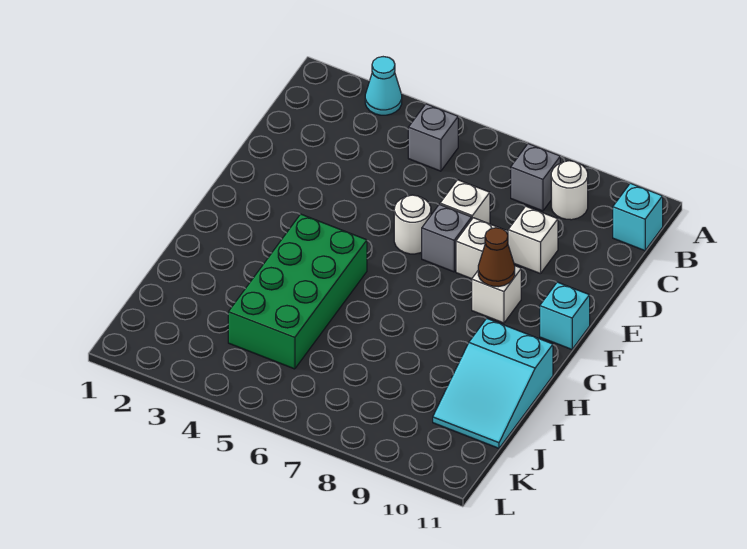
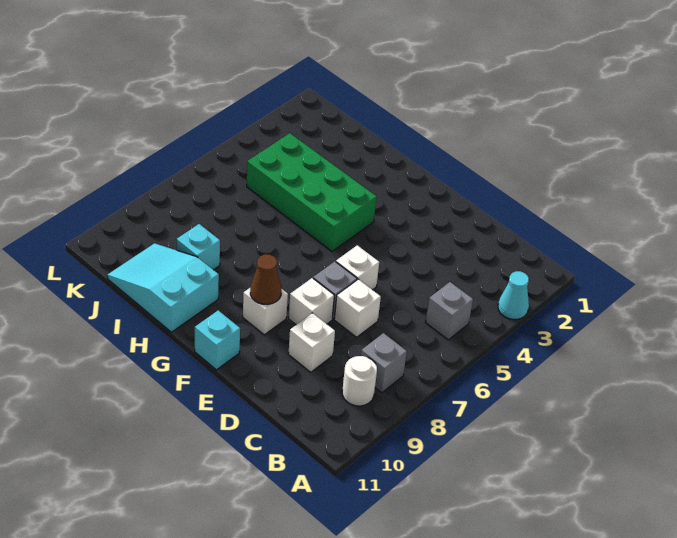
cyan brick B11 level 1 -> cyan brick I9 level 1
white round brick E6 level 1 -> white brick E6 level 1

